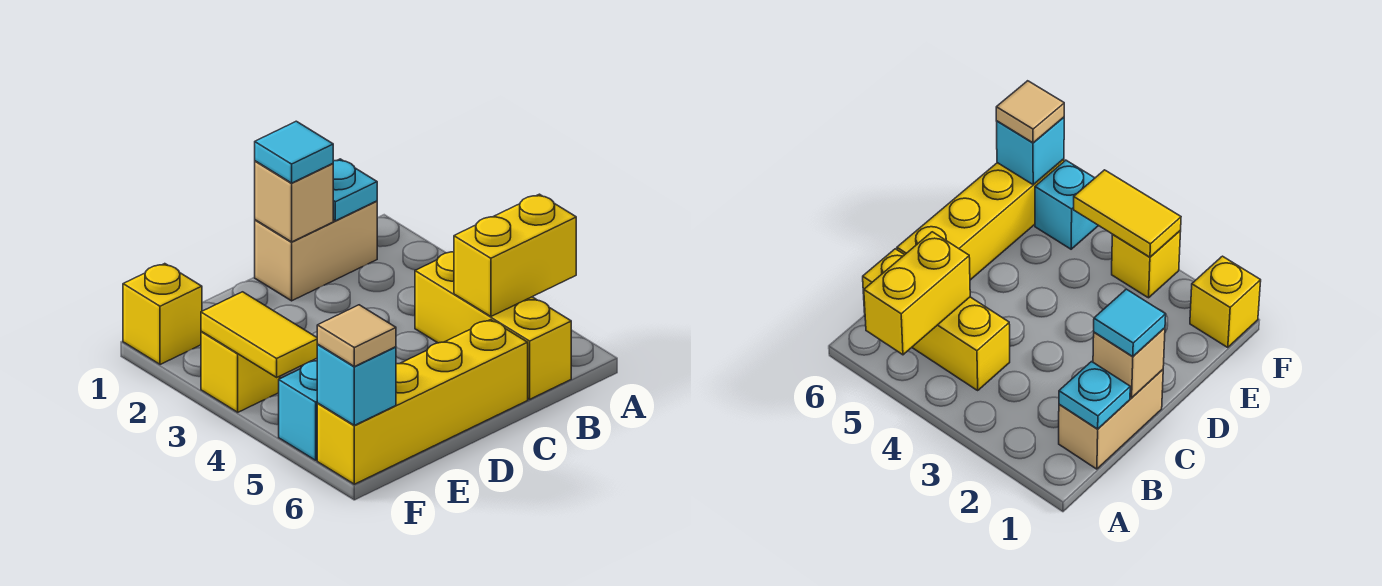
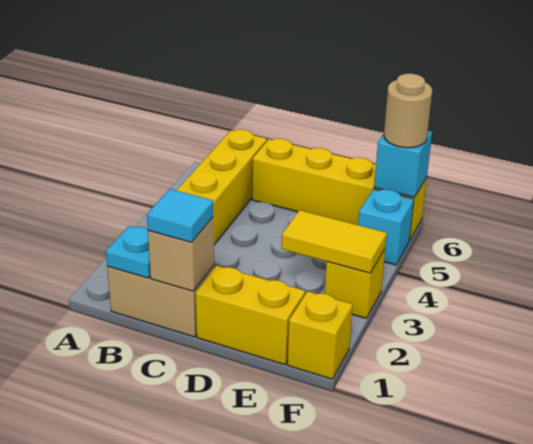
yellow brick A5:B5 level 2 -> yellow brick D1:E1 level 1
yellow tile F3:F4 level 2 -> yellow tile E3:F3 level 2
tan tile F6 level 3 -> tan round brick F6 level 3

